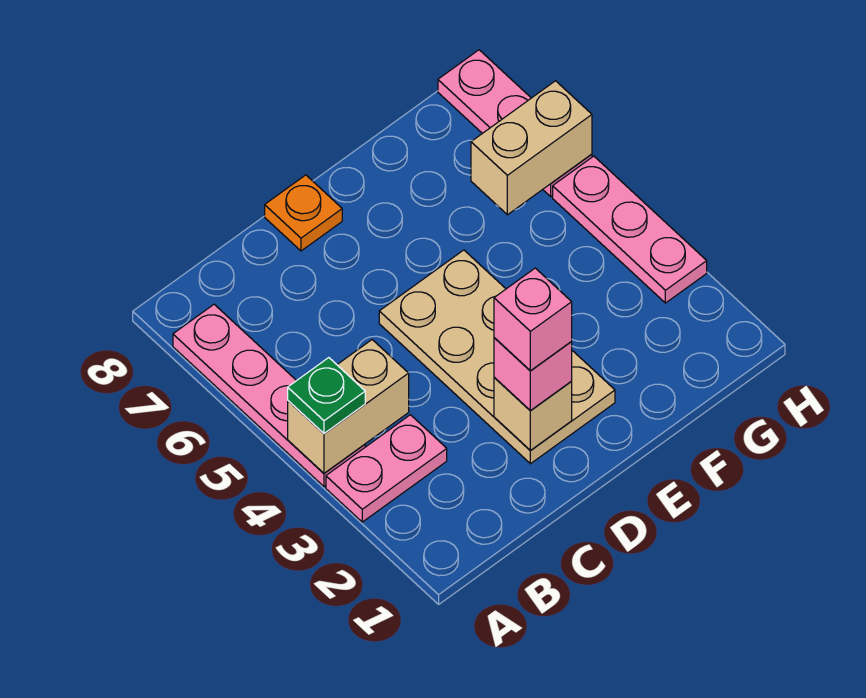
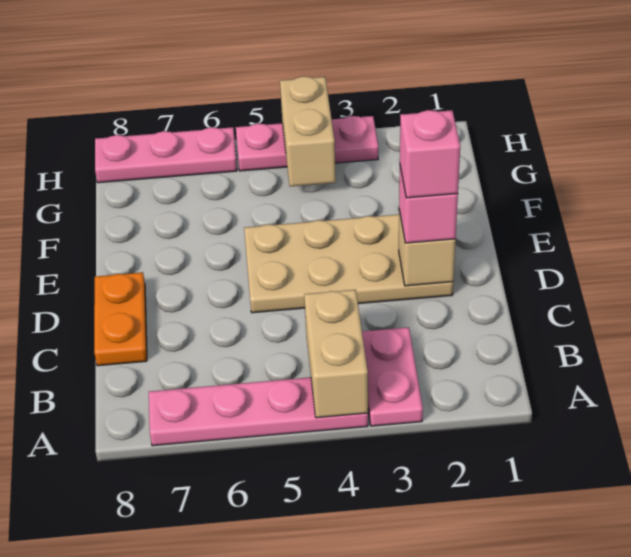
green plate A4 level 3 -> none
orange plate D8 level 1 -> orange plate C8:D8 level 1
tan brick G6:H6 level 2 -> tan brick G4:H4 level 2

